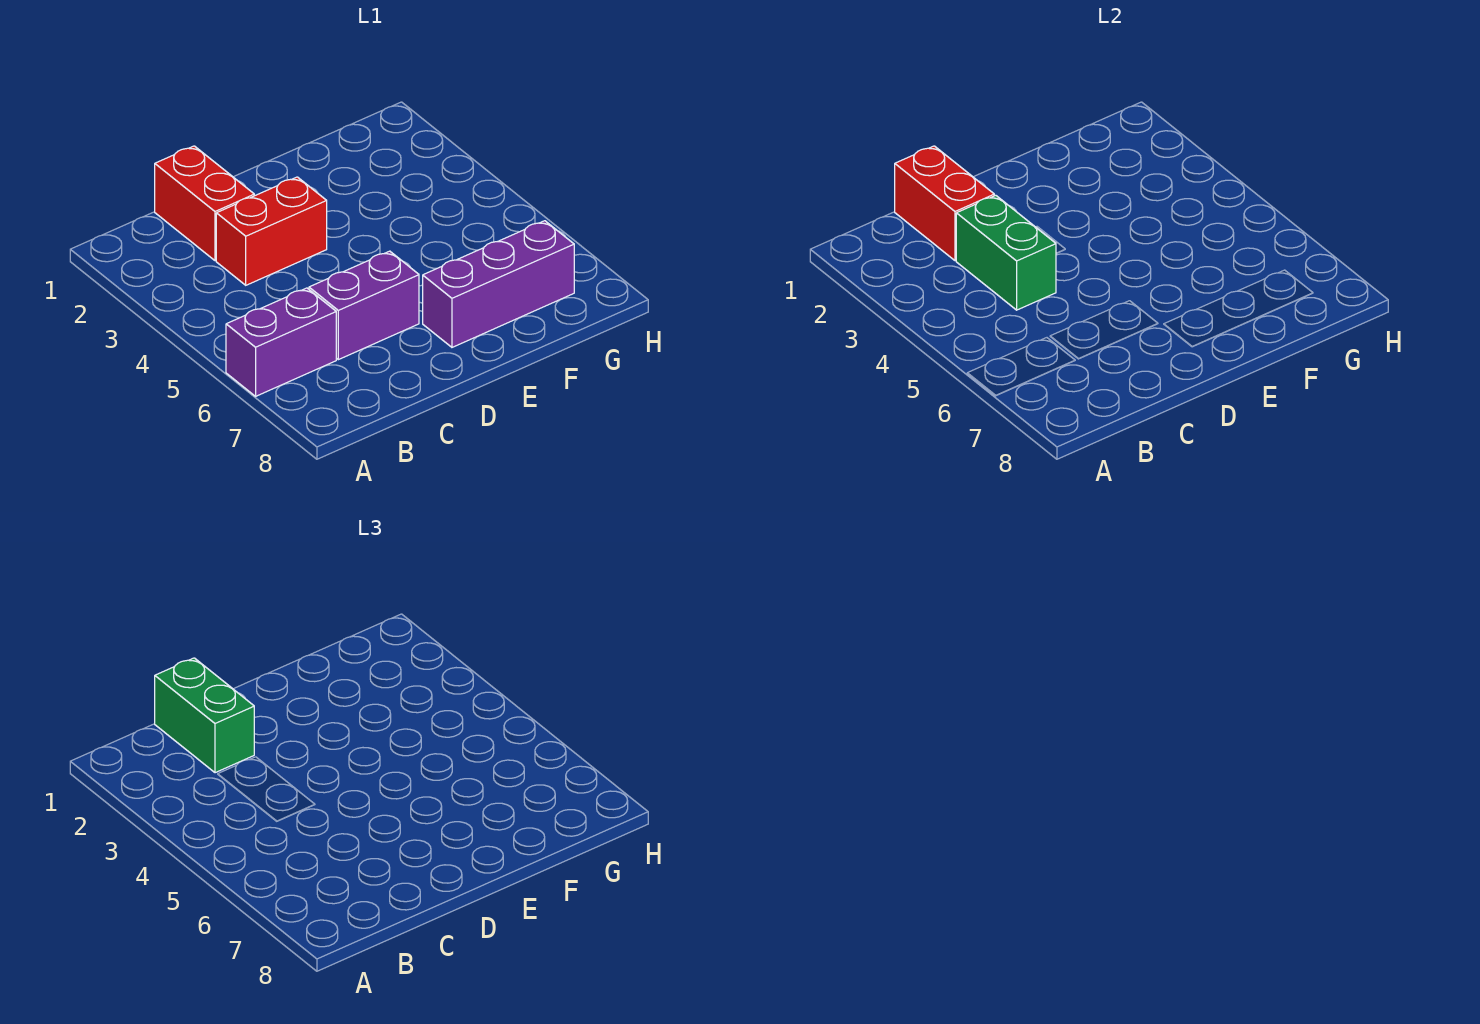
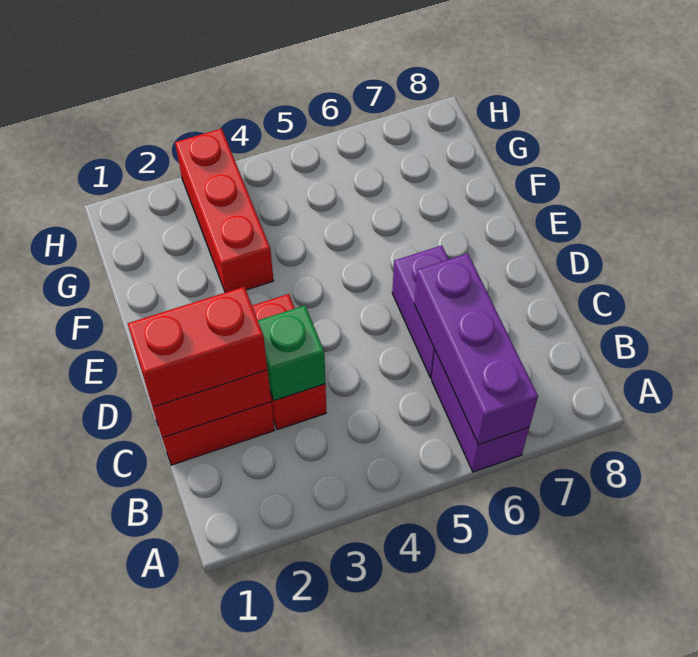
green brick C1:C2 level 3 -> red brick C1:C2 level 3
green brick C3:C4 level 2 -> green brick C3 level 2
purple brick E7:G7 level 1 -> purple brick A6:C6 level 2
none -> red brick F3:H3 level 1

